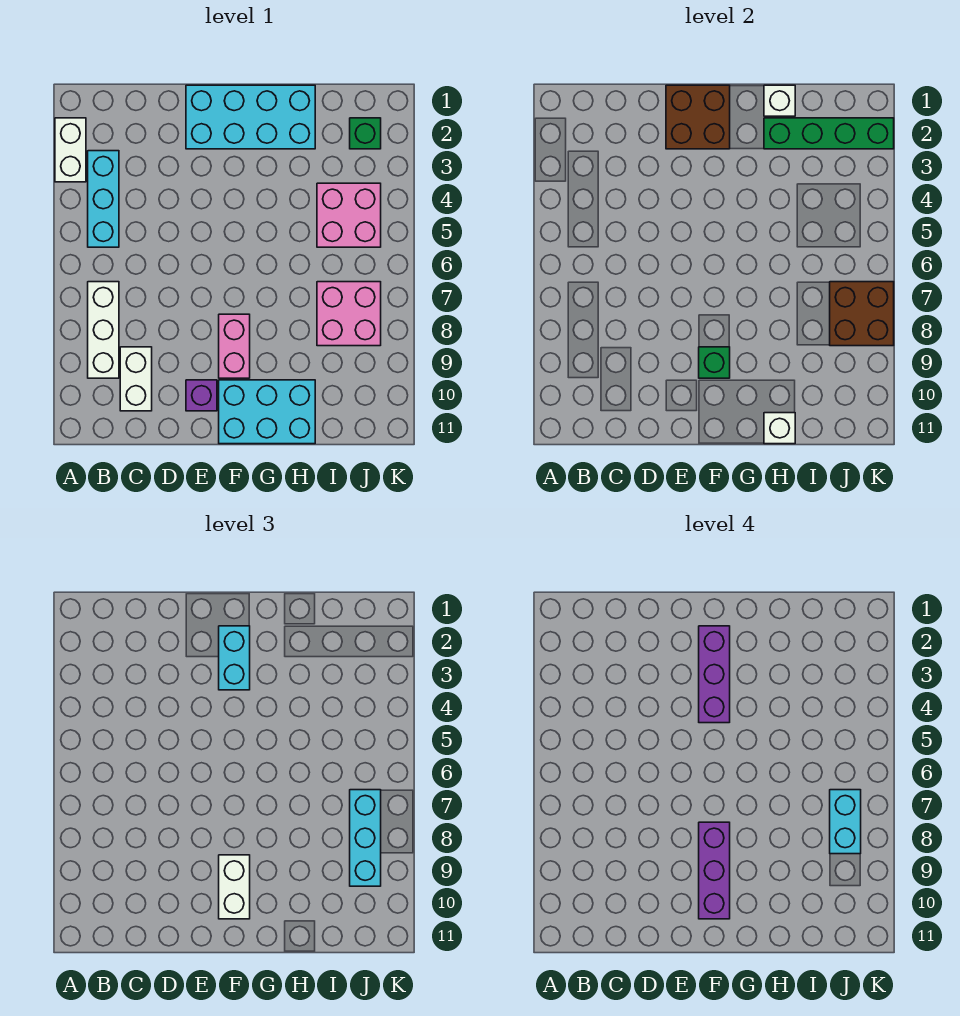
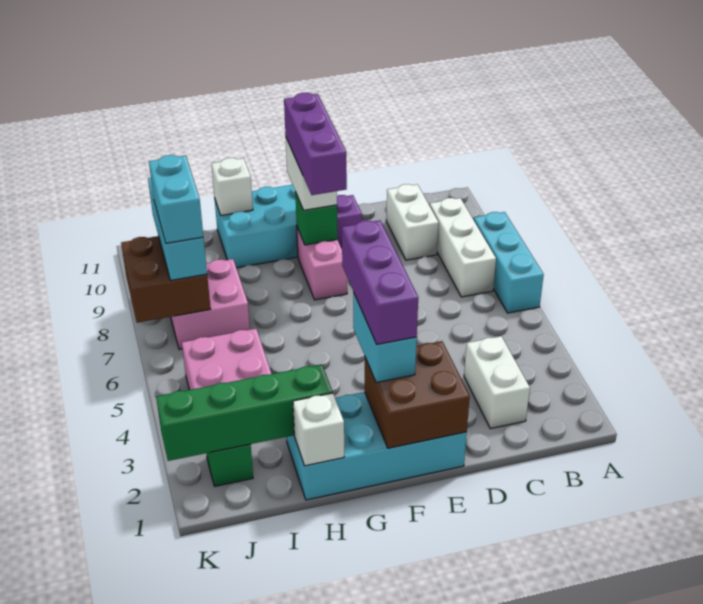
white brick A2:A3 level 1 -> white brick C2:C3 level 1
cyan brick B3:B5 level 1 -> cyan brick A6:A8 level 1

